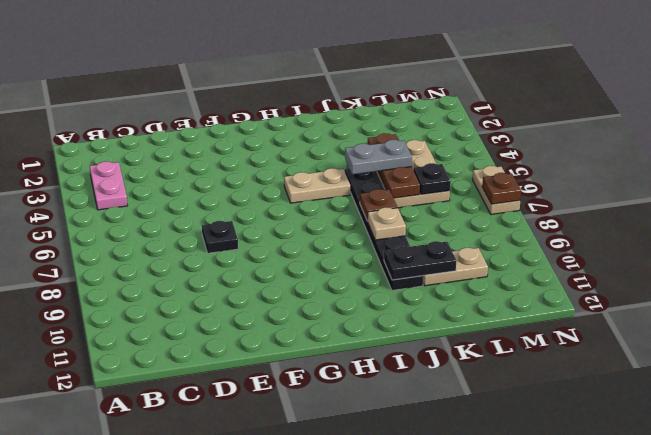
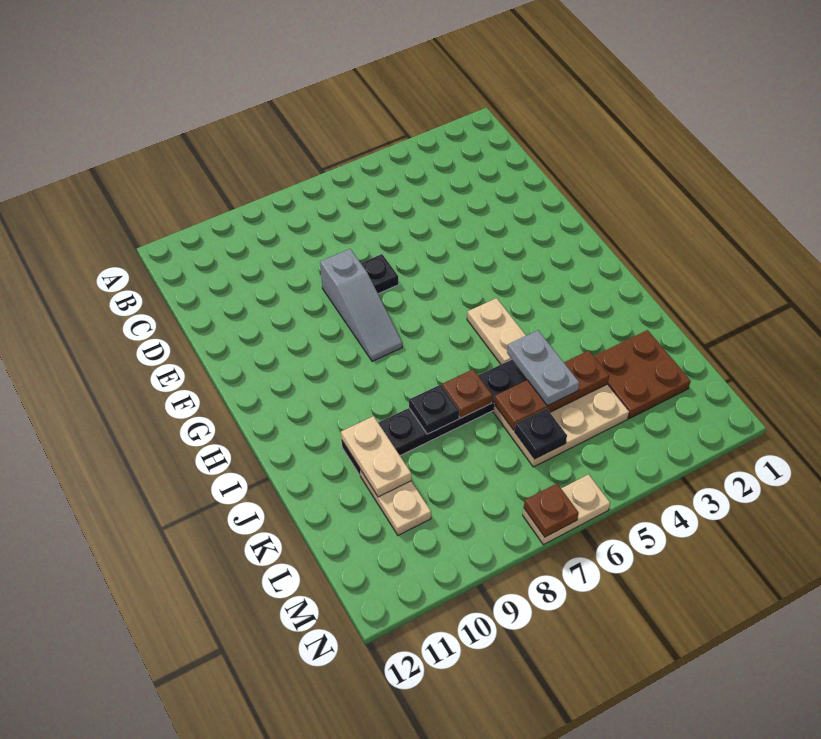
pink plate B3:B4 level 1 -> none
none -> grey slope E8:G8 level 1 top E
tan plate J8 level 2 -> black plate J8 level 2
black plate J10:K10 level 2 -> tan plate J10:K10 level 2
none -> brown plate K2:L3 level 1

